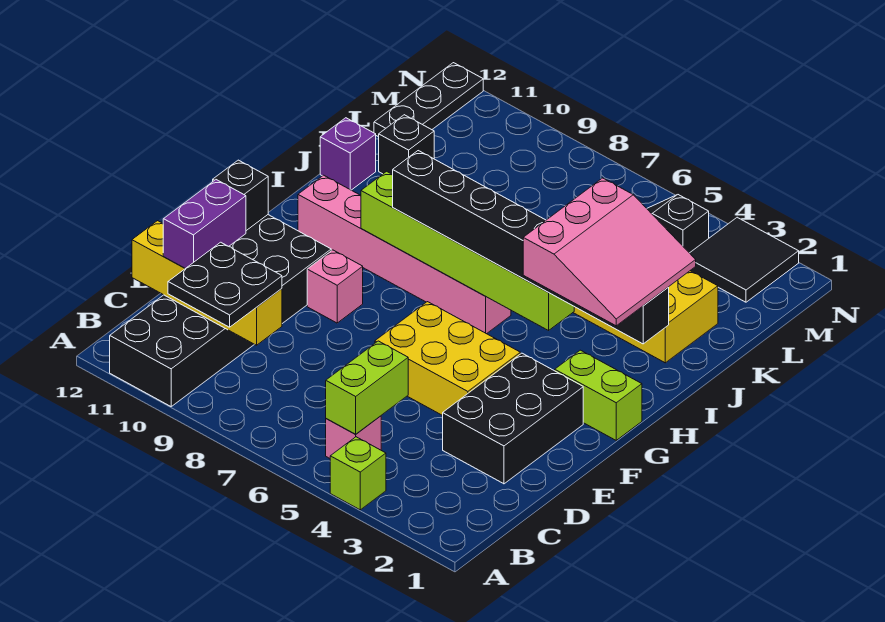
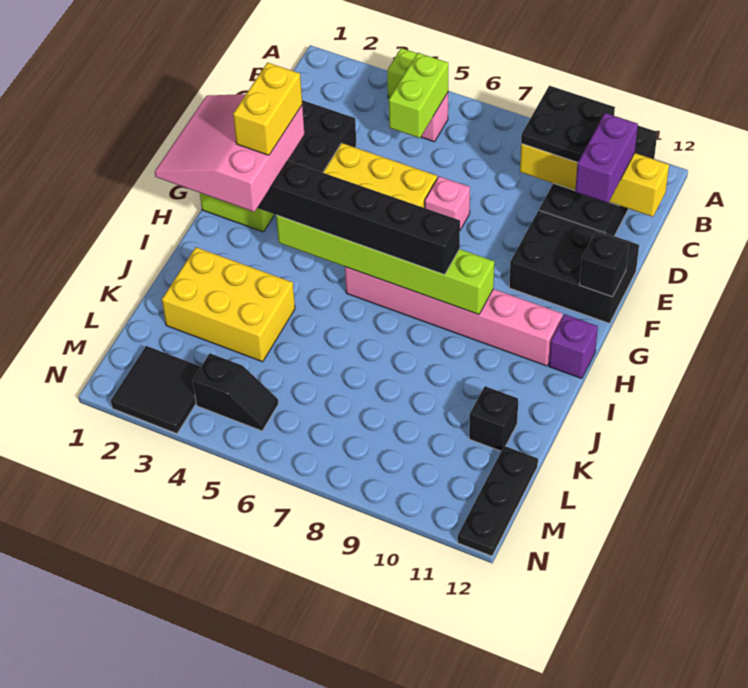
pink brick F9 level 1 -> pink brick E7 level 1
none -> yellow brick G3:H3 level 5
purple brick J12 level 1 -> purple brick H12 level 1

